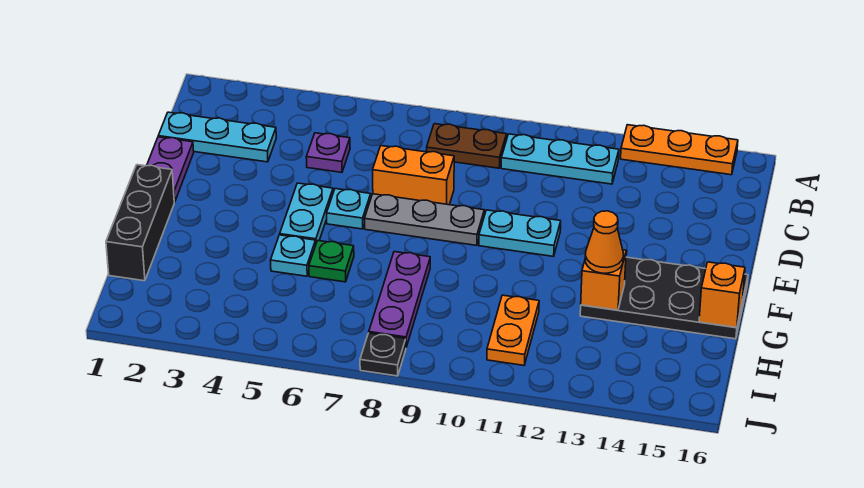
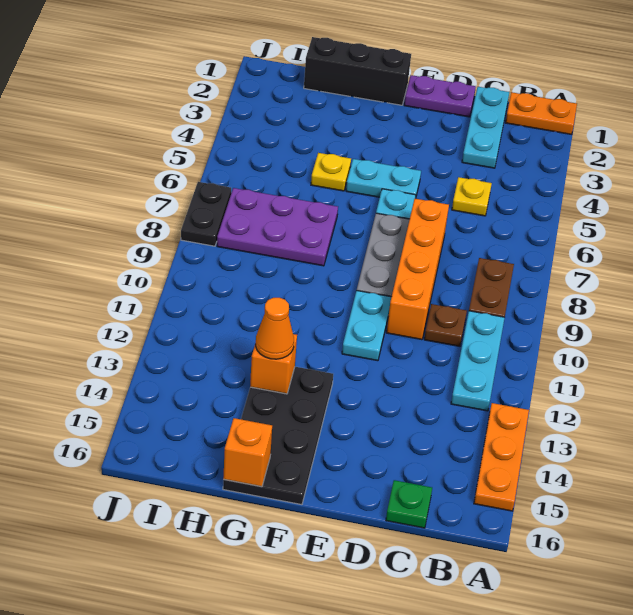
purple plate C5 level 1 -> yellow plate C5 level 1
none -> brown plate C10 level 1
orange brick D7:D8 level 1 -> orange brick D7:D10 level 1
cyan plate G5 level 1 -> yellow plate G5 level 1
green plate G6 level 1 -> green plate C16 level 1
purple plate G8:I8 level 1 -> purple plate G7:I8 level 1
orange plate H11:I11 level 1 -> orange plate A1:B1 level 1
black plate J8 level 1 -> black plate J7:J8 level 1

